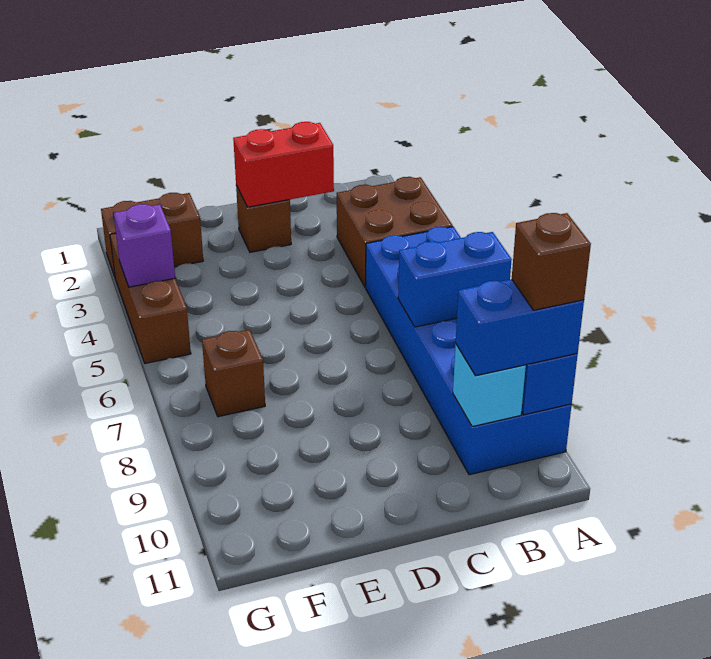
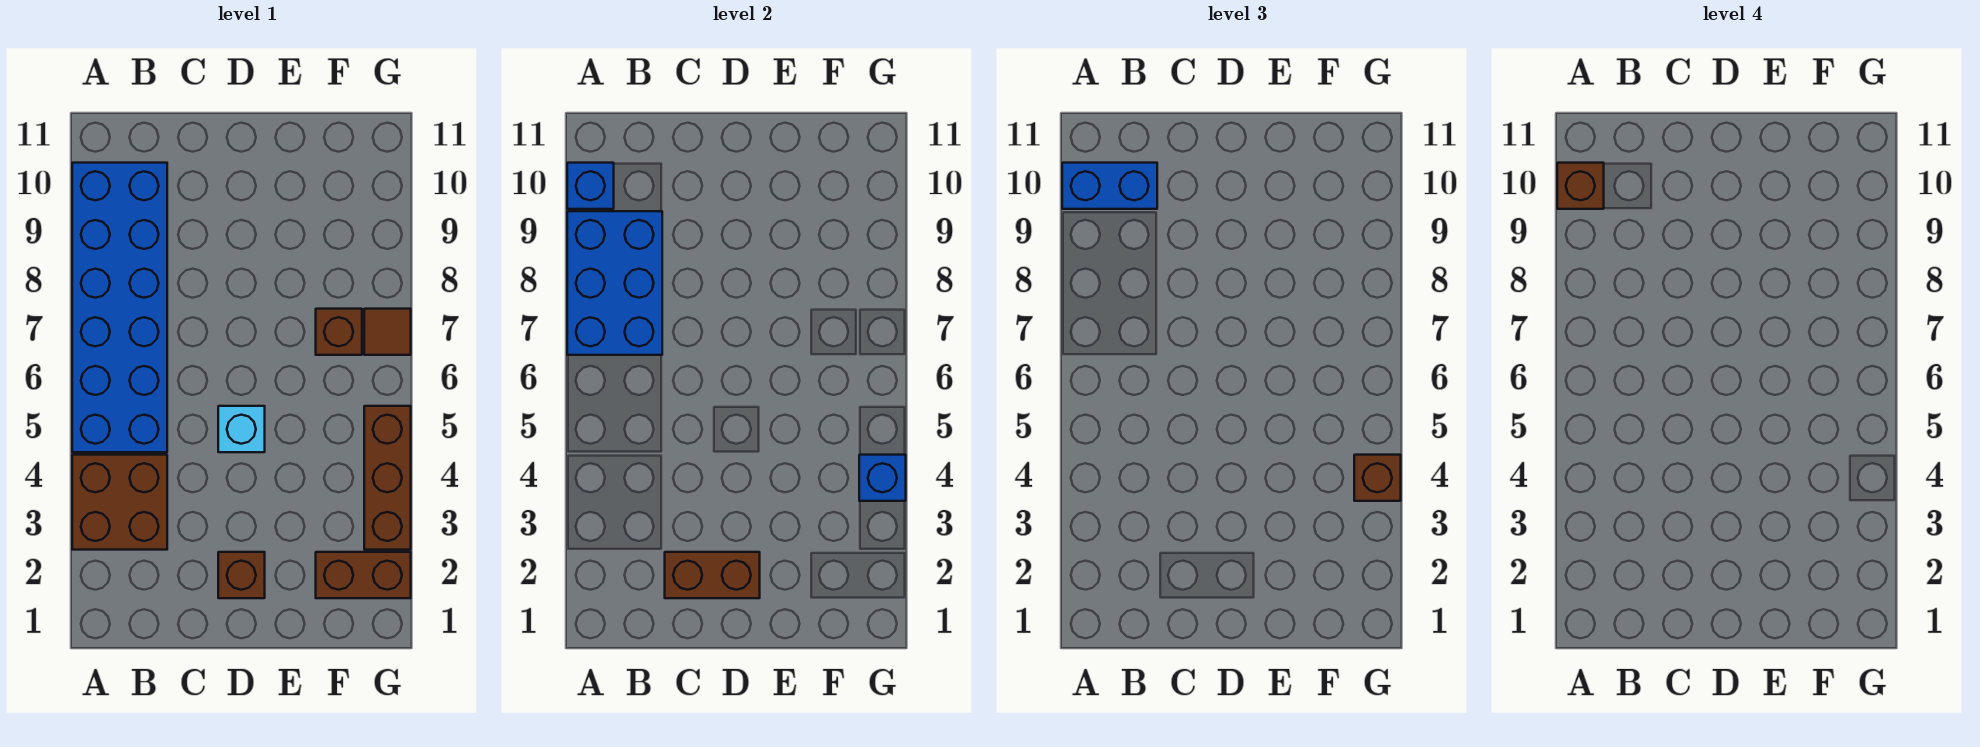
blue brick A7:B7 level 2 -> blue brick A7:B9 level 2
cyan brick B10 level 2 -> cyan brick D5 level 1
red brick C2:D2 level 2 -> brown brick C2:D2 level 2
purple brick G4 level 2 -> blue brick G4 level 2
none -> brown brick G4 level 3
none -> brown tile G7 level 1

